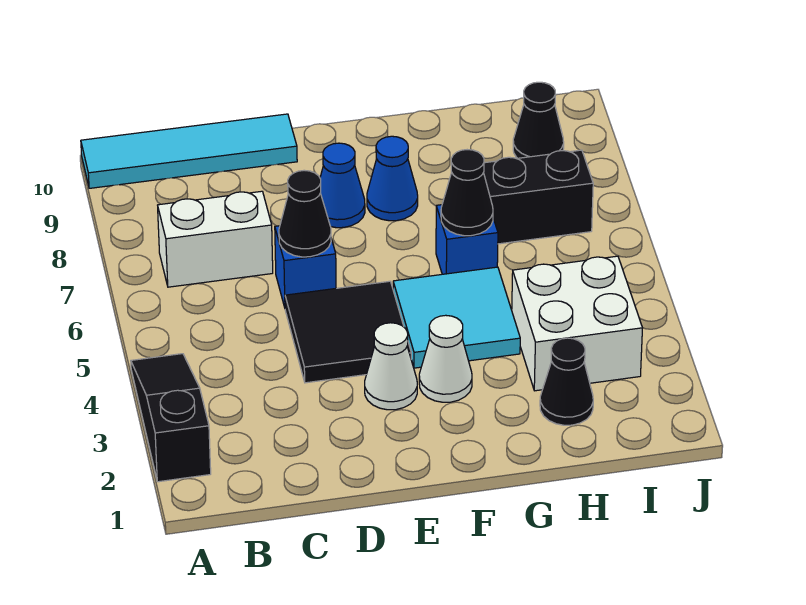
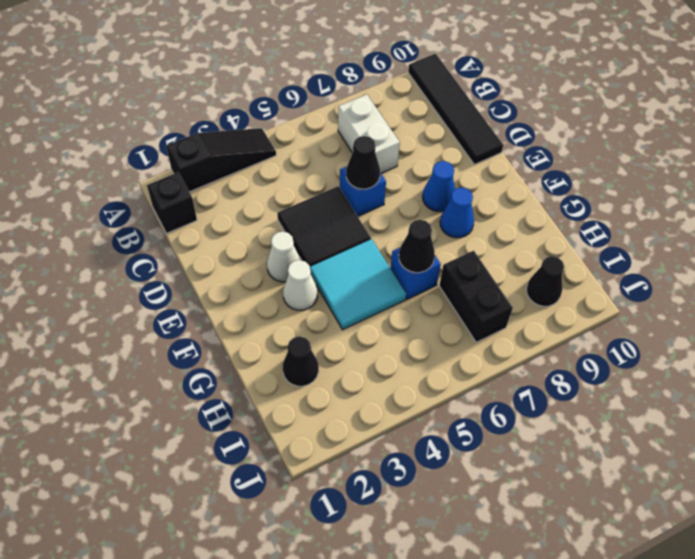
cyan tile A10:D10 level 1 -> black tile A10:D10 level 1
none -> black brick B1 level 1
white brick H3:I4 level 1 -> none

